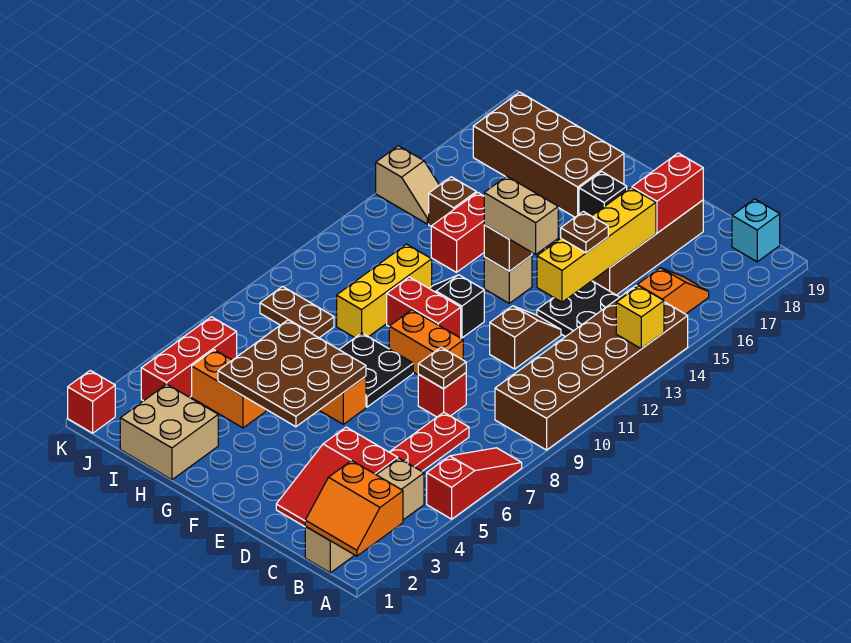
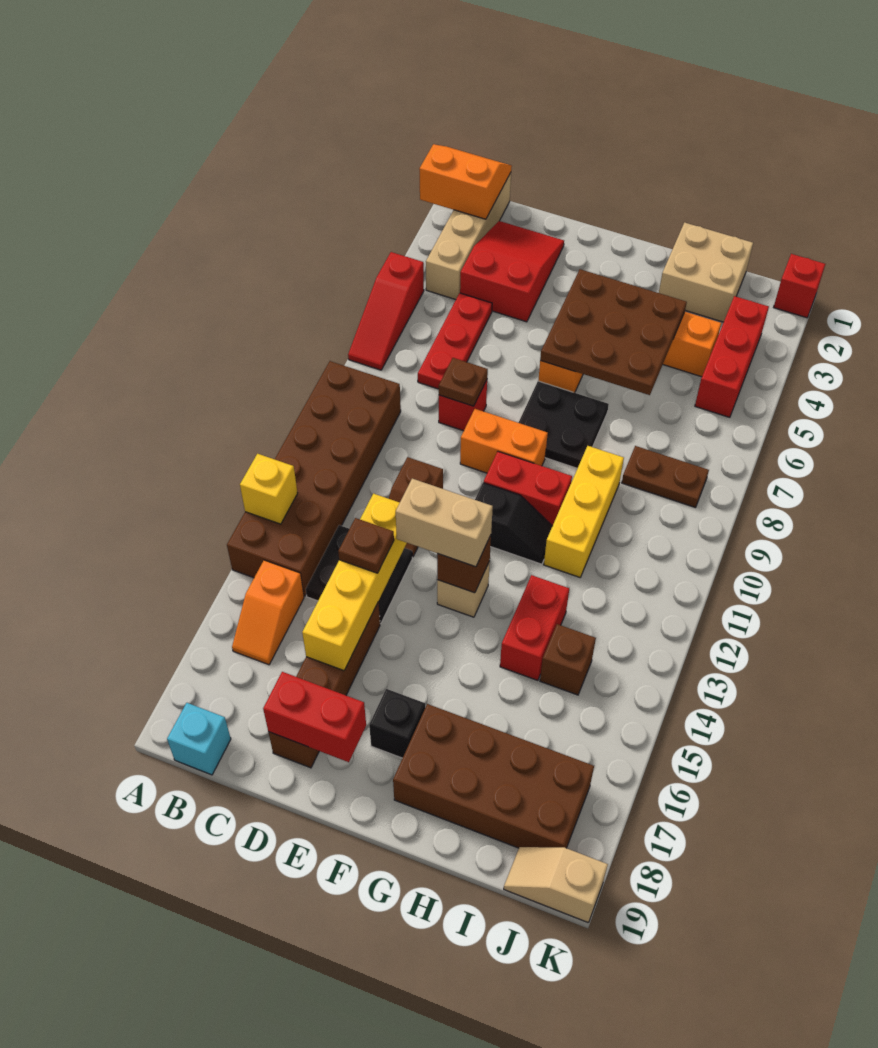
red brick D17:D18 level 2 -> red brick D18:E18 level 2
tan slope J14:K14 level 1 top K -> tan slope J19:K19 level 1 top K

